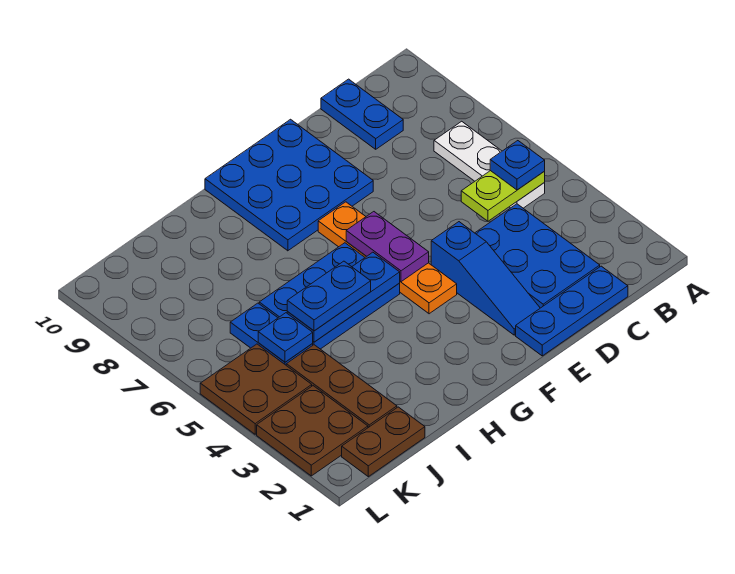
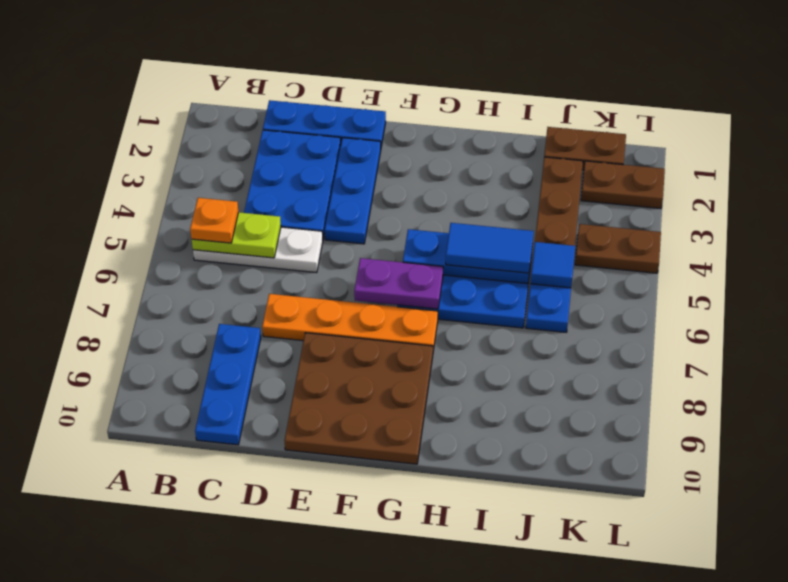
white plate B5:B7 level 1 -> white plate B5:D5 level 1
blue plate B5 level 3 -> orange plate B5 level 3
blue plate C9:C10 level 1 -> blue plate C8:C10 level 1
blue slope E2:E4 level 1 top 4 -> blue plate E2:E4 level 1
blue plate E8:G10 level 1 -> brown plate E8:G10 level 1
orange plate F4:F7 level 1 -> orange plate D7:G7 level 1
purple plate F5:F6 level 2 -> purple plate F6:G6 level 2
blue plate H5:I5 level 3 -> blue tile H5:I5 level 3
blue plate J5 level 2 -> blue tile J5 level 2
brown plate K2:L3 level 1 -> brown plate K2:L2 level 1
brown plate K4:L5 level 1 -> brown plate K4:L4 level 1

